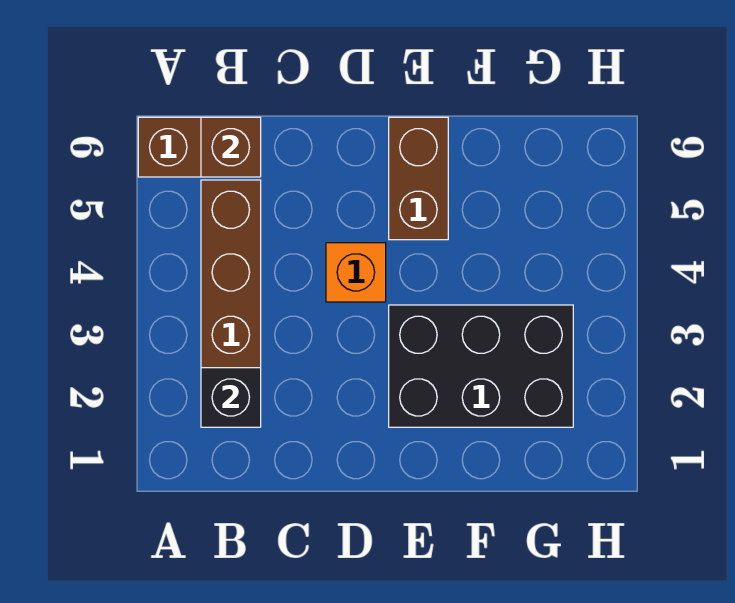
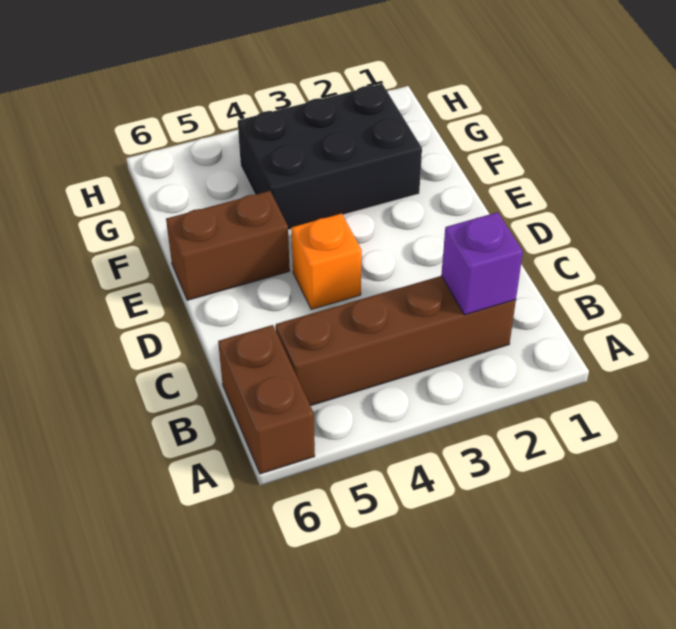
black brick B2 level 2 -> purple brick B2 level 2
brown brick B6 level 2 -> none
black brick E2:G3 level 1 -> black brick F2:G4 level 1

